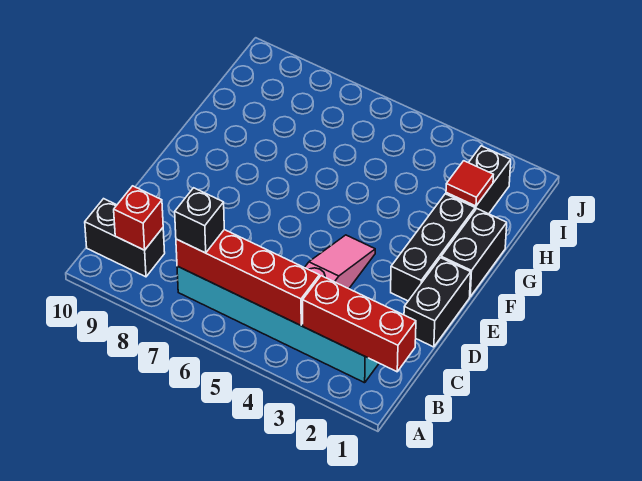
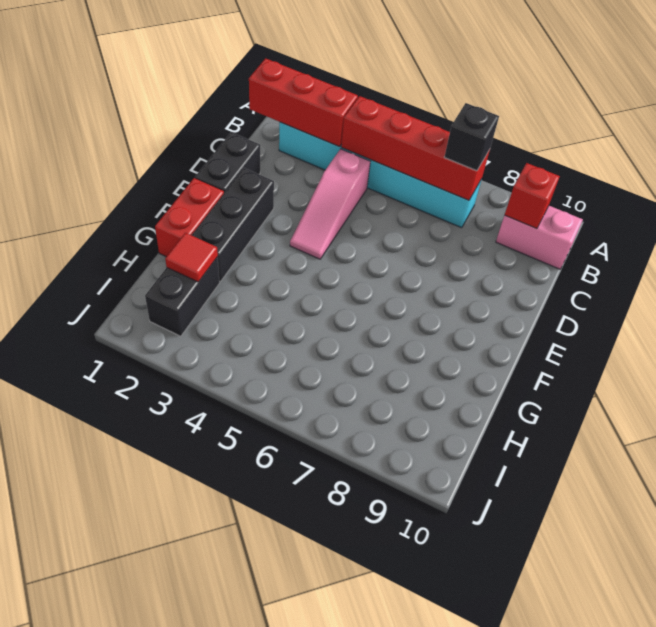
black brick B9:B10 level 1 -> pink brick B9:B10 level 1
black brick F1:G1 level 1 -> red brick F1:G1 level 1

